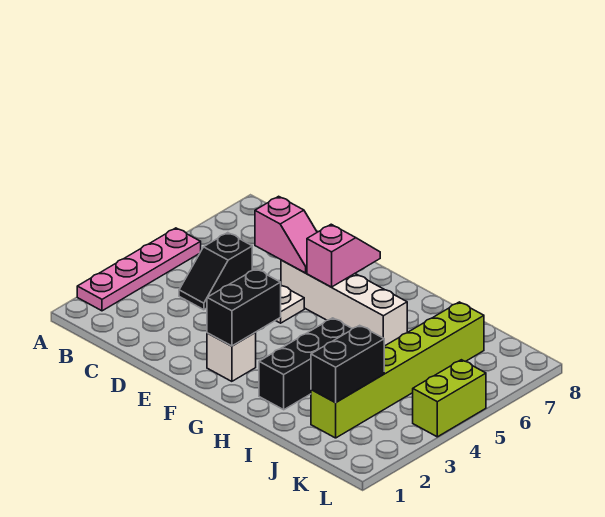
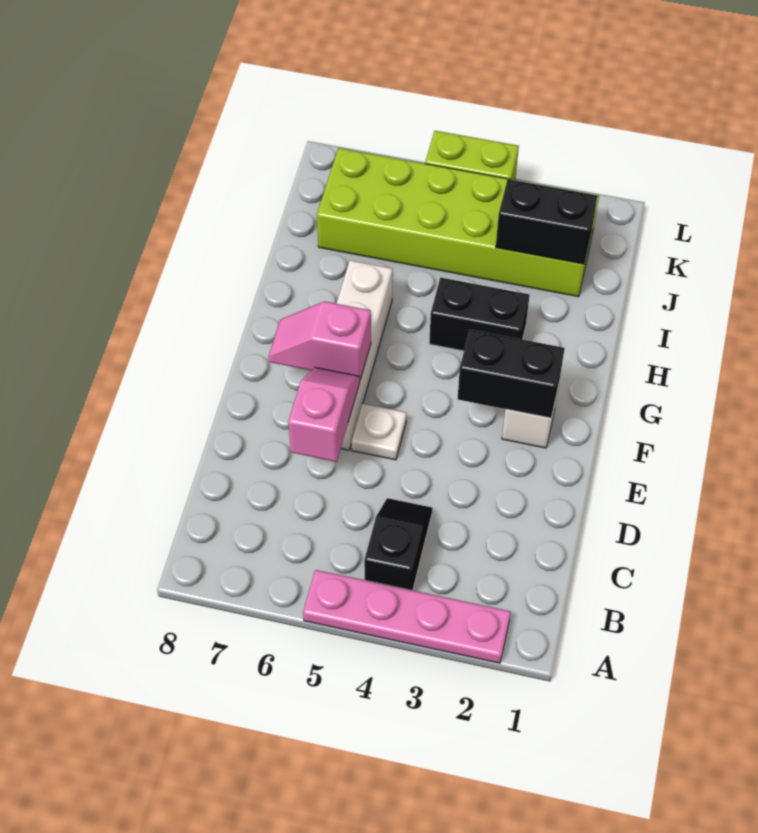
black slope C4:C5 level 1 top 5 -> black slope B4:C4 level 1 top B
black brick H2:H4 level 1 -> black brick H3:H4 level 1
lime brick J2:J7 level 1 -> lime brick J2:K7 level 1

